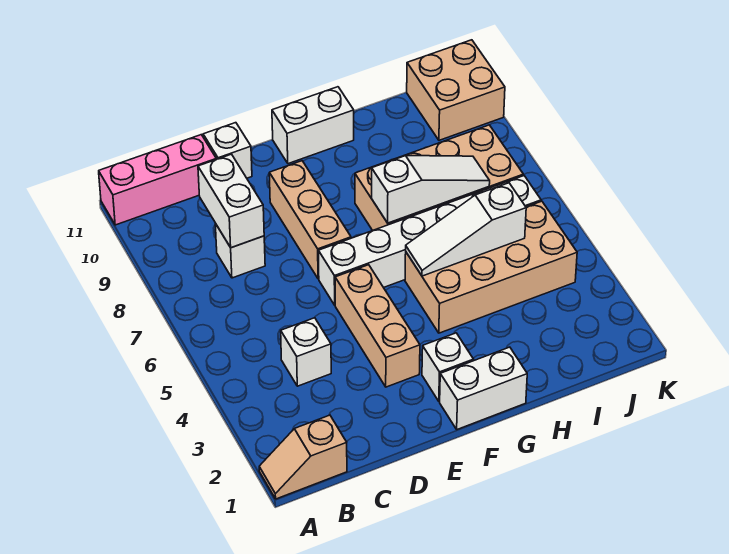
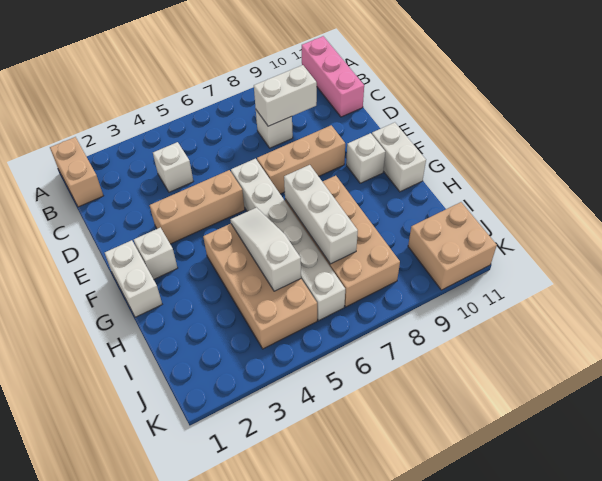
tan slope A1:B1 level 1 top B -> tan brick A1:B1 level 1
white brick D11 level 1 -> white brick F10 level 1
white slope G7:I7 level 2 top G -> white brick G7:I7 level 2

